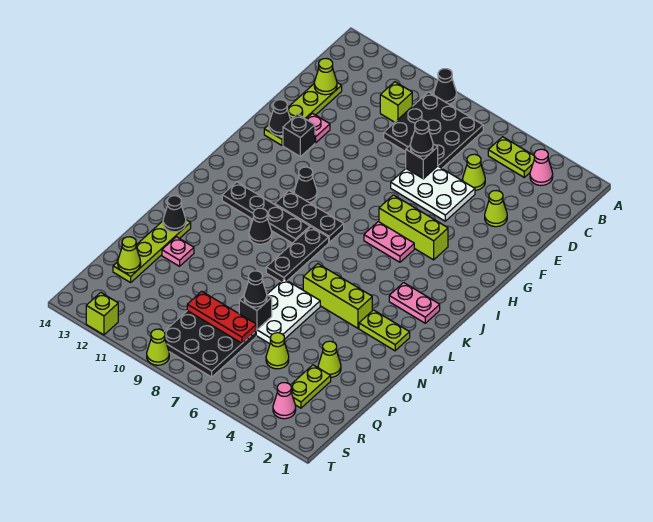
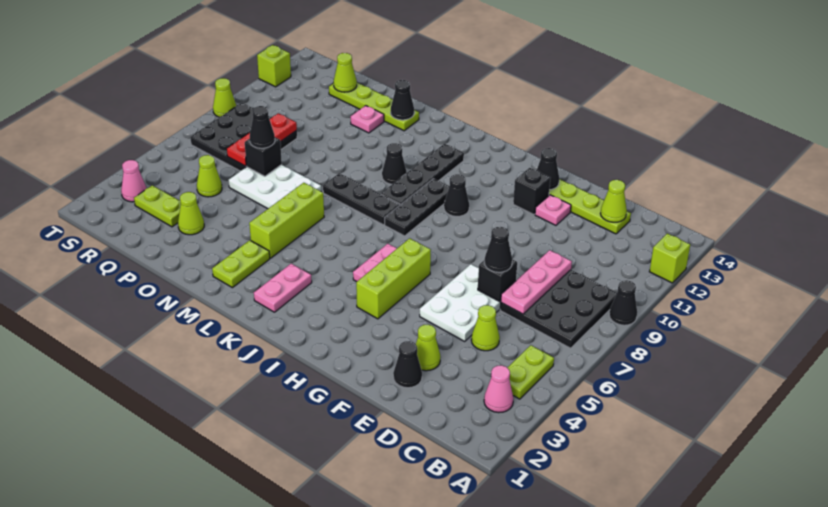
lime brick C10 level 1 -> lime brick A12 level 1
none -> pink plate D7:D9 level 2
none -> black cone E2 level 1

